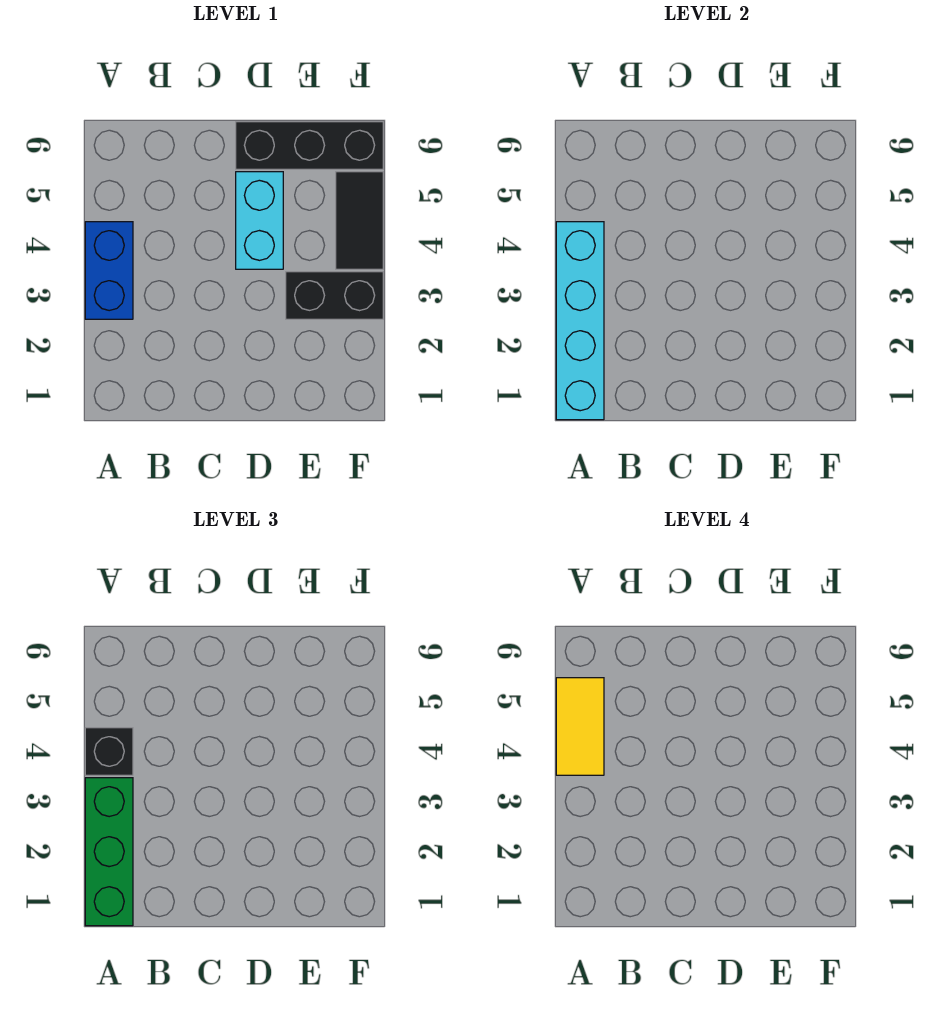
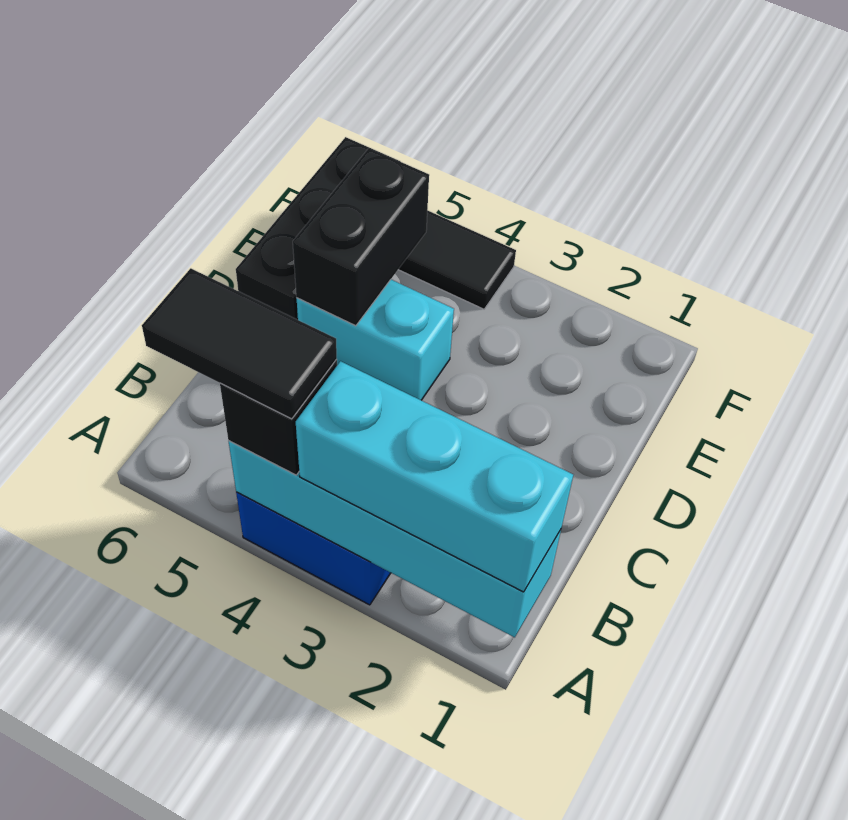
green brick A1:A3 level 3 -> cyan brick A1:A3 level 3
yellow tile A4:A5 level 4 -> black tile A4:A5 level 4
black brick E3:F3 level 1 -> black brick D5:E5 level 2

